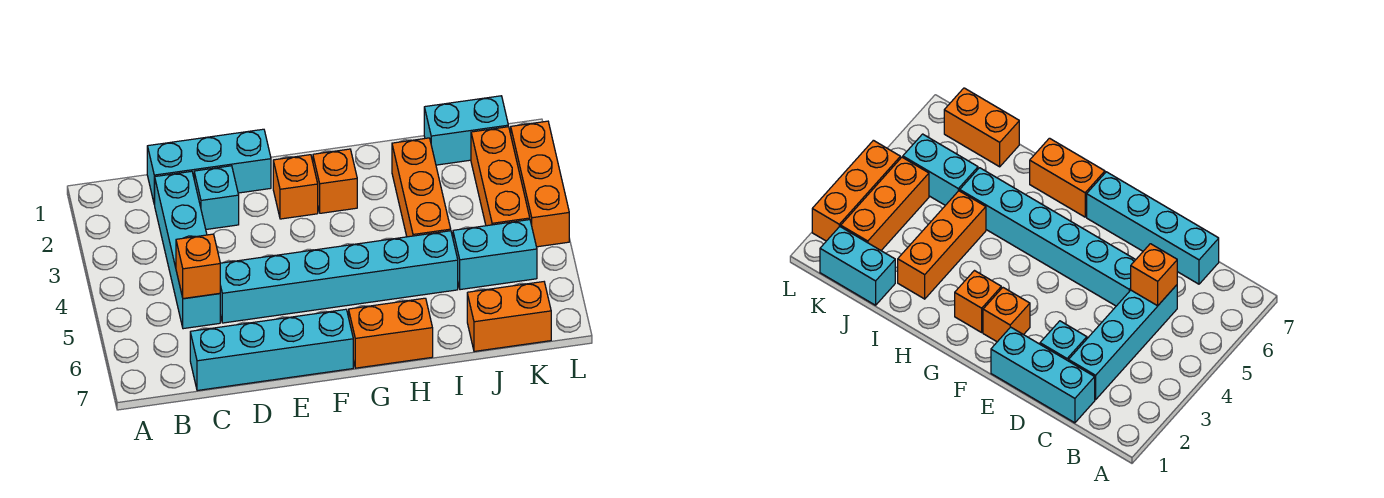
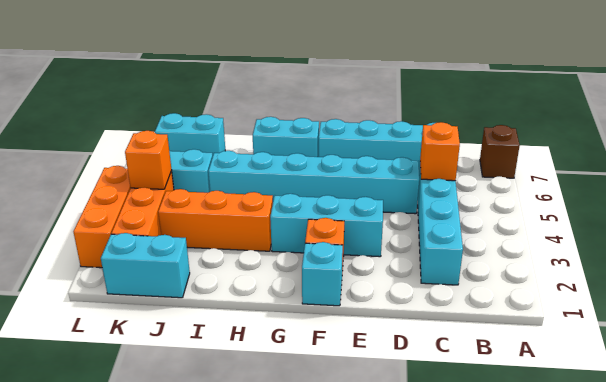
none -> brown brick A7 level 1
cyan brick C1:E1 level 1 -> cyan brick E3:G3 level 1
cyan brick D2 level 1 -> cyan brick F1 level 1
orange brick G2 level 1 -> orange brick K4 level 2
orange brick G7:H7 level 1 -> cyan brick G7:H7 level 1
orange brick I2:I4 level 1 -> orange brick H3:J3 level 1
orange brick J7:K7 level 1 -> cyan brick J7:K7 level 1

